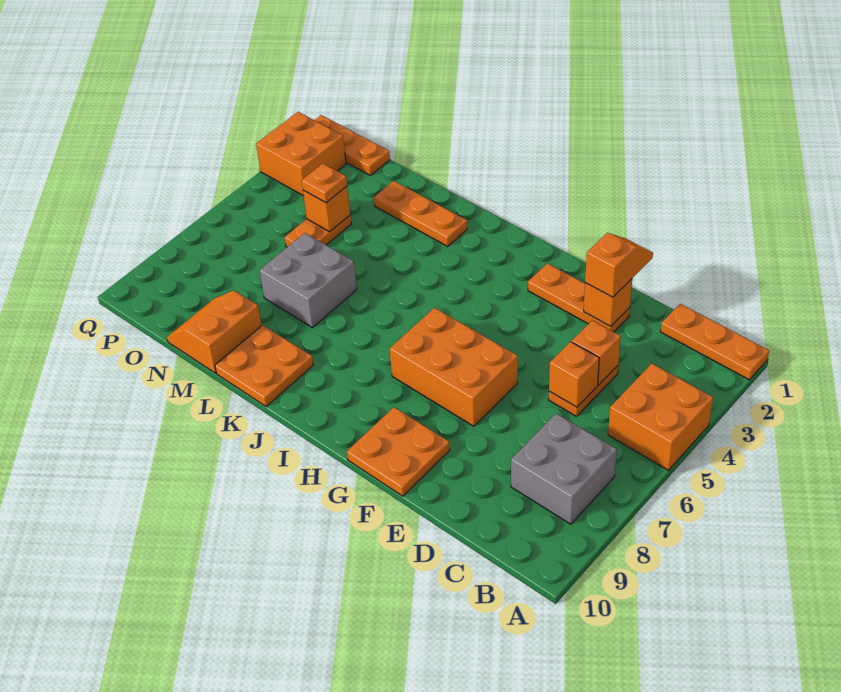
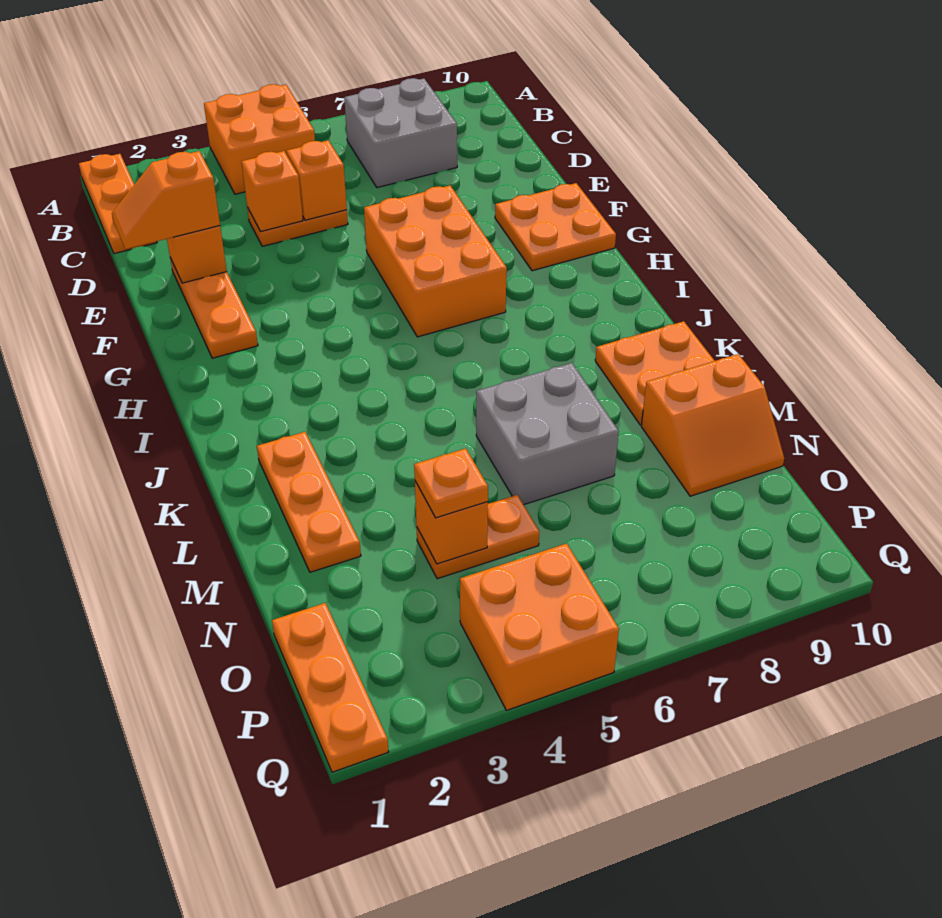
orange brick P2:Q3 level 1 -> orange brick P4:Q5 level 1

